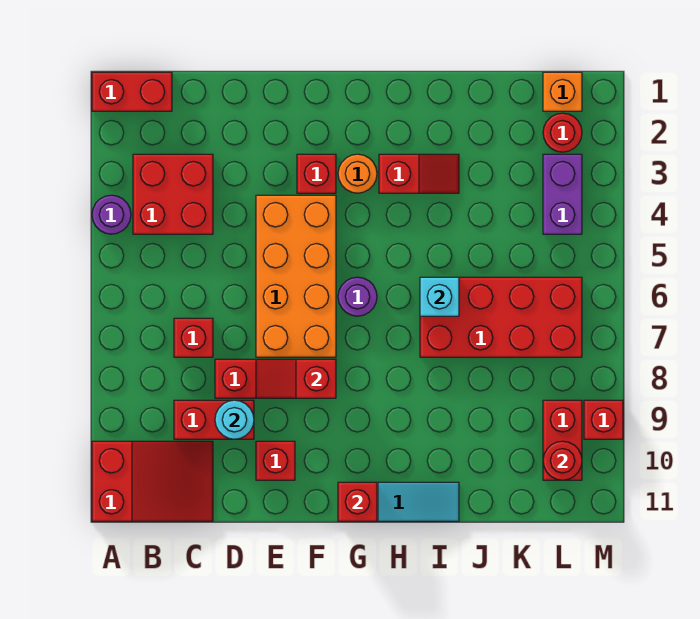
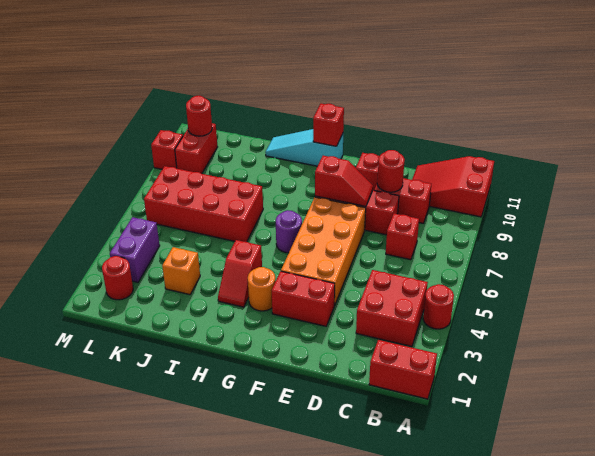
purple round brick A4 level 1 -> red round brick A4 level 1
cyan round brick D9 level 2 -> red round brick D9 level 2
red brick F3 level 1 -> red brick E3:F3 level 1
red slope H3:I3 level 1 top H -> red slope H3:H4 level 1 top 4
cyan brick I6 level 2 -> none
orange brick L1 level 1 -> orange brick J3 level 1

